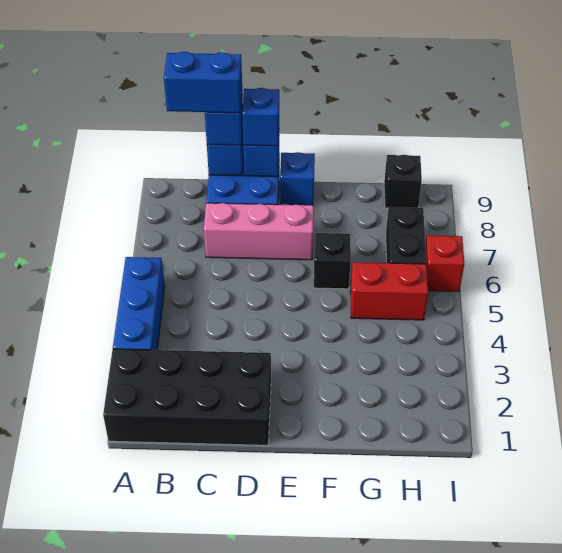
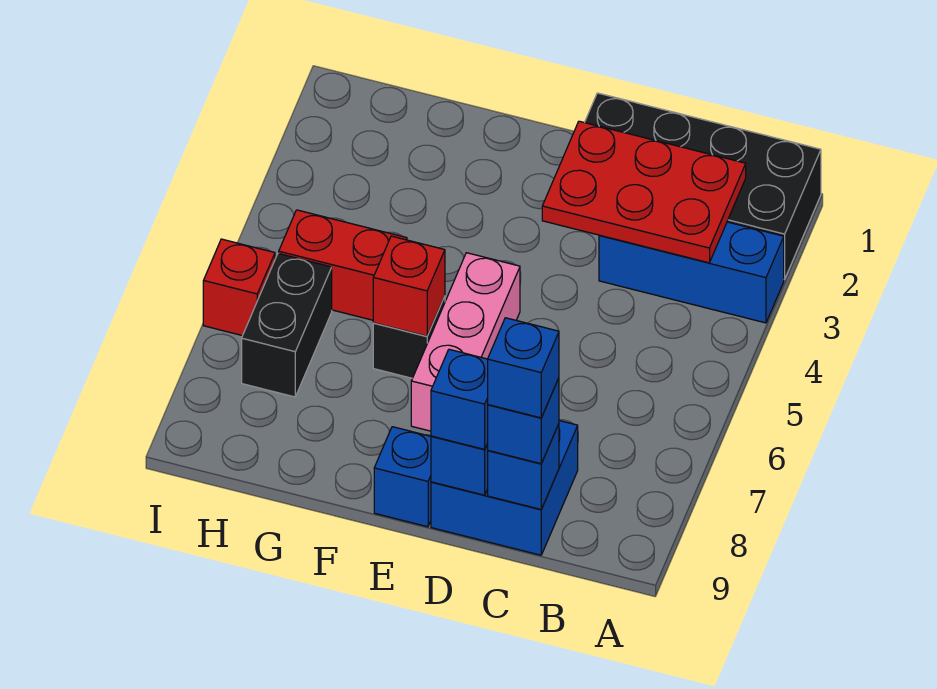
blue brick A3:A5 level 1 -> blue brick A3:C3 level 1
none -> red plate B2:D3 level 2
blue brick B9:C9 level 4 -> blue brick C9 level 4
pink brick C7:E7 level 1 -> pink brick E5:E7 level 1
none -> red brick F6 level 2
black brick H9 level 1 -> none

